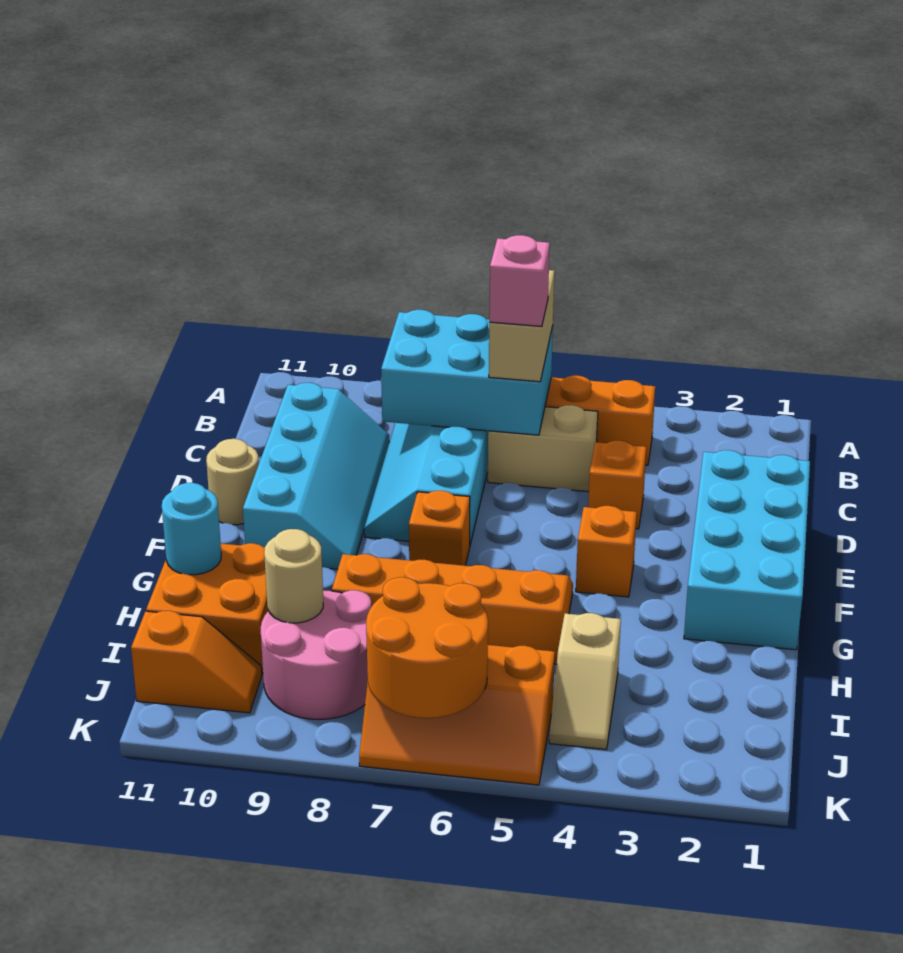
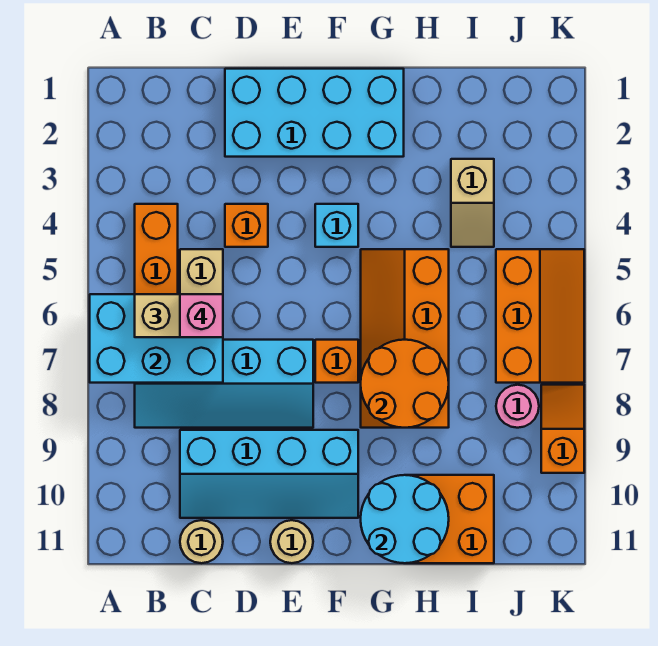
cyan brick B6:C8 level 2 -> cyan brick A6:C7 level 2
cyan slope C9:F10 level 1 top 10 -> cyan slope C9:F10 level 1 top 9
orange brick F4 level 1 -> cyan brick F4 level 1
cyan round brick H11 level 2 -> cyan round brick G10:H11 level 2
tan slope I4:J4 level 1 top I -> tan slope I3:I4 level 1 top 3
pink round brick I8:J9 level 1 -> pink round brick J8 level 1
tan round brick I9 level 2 -> tan round brick C11 level 1
orange round brick J6:K7 level 2 -> orange round brick G7:H8 level 2
orange slope J10:J11 level 1 top 11 -> orange slope K8:K9 level 1 top 9

